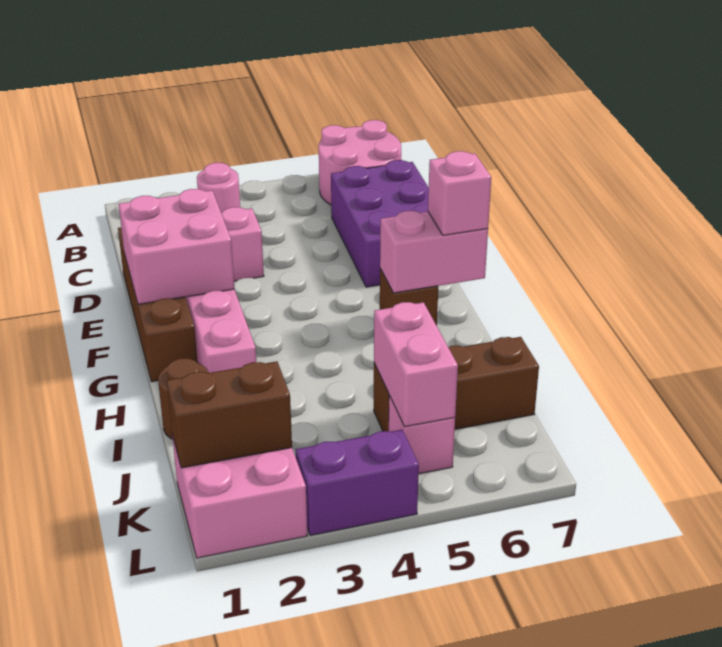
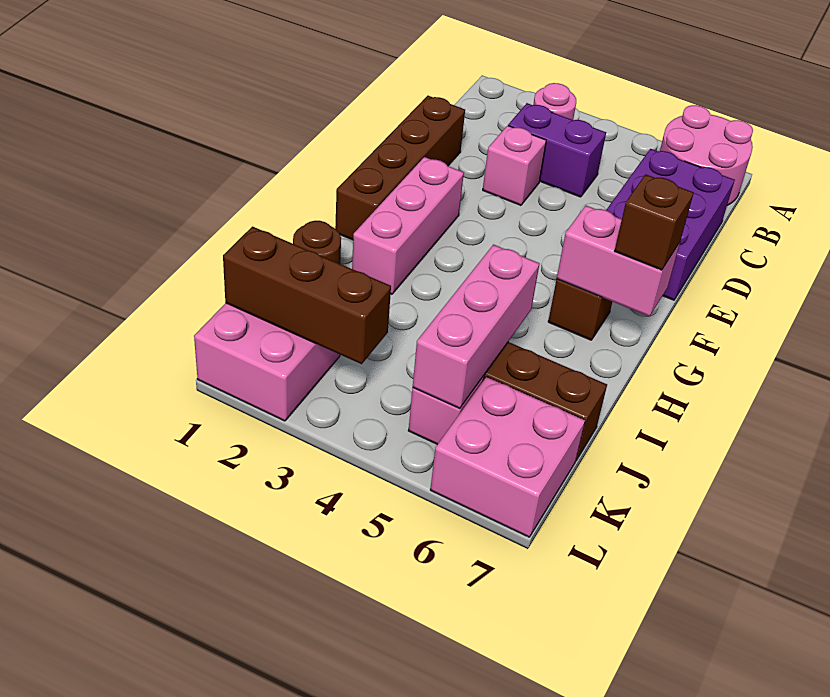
pink brick E1:F2 level 2 -> pink brick K6:L7 level 1
pink brick G7 level 3 -> brown brick G7 level 3
pink brick J5:K5 level 2 -> pink brick I5:K5 level 2
brown brick K1:K2 level 2 -> brown brick K1:K3 level 2
purple brick L3:L4 level 1 -> purple brick C3:C4 level 1

